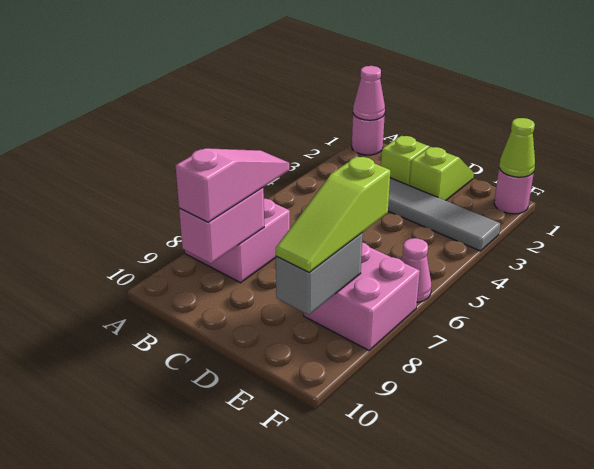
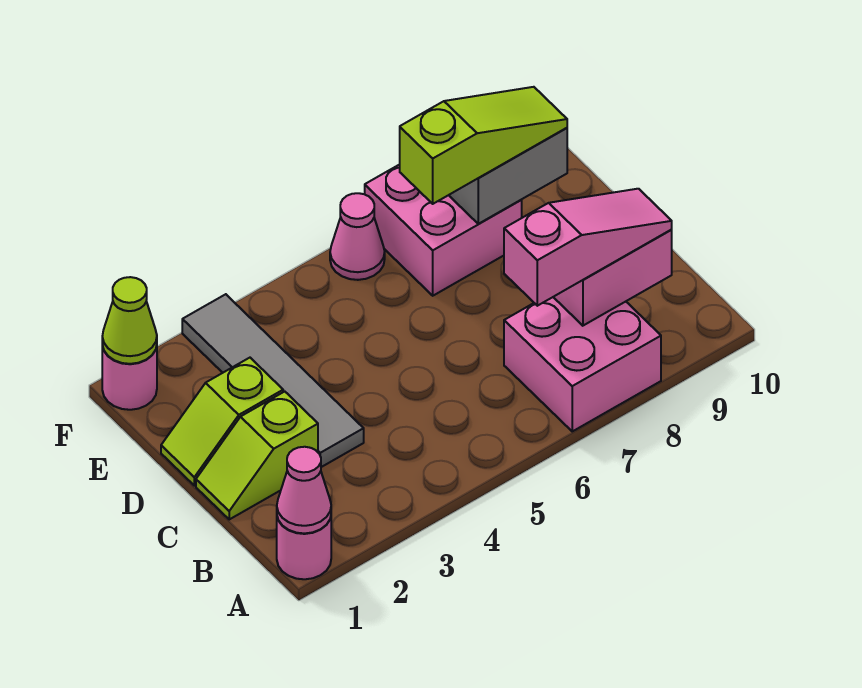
pink slope B7:B9 level 3 top 9 -> pink slope B7:B9 level 3 top 7

